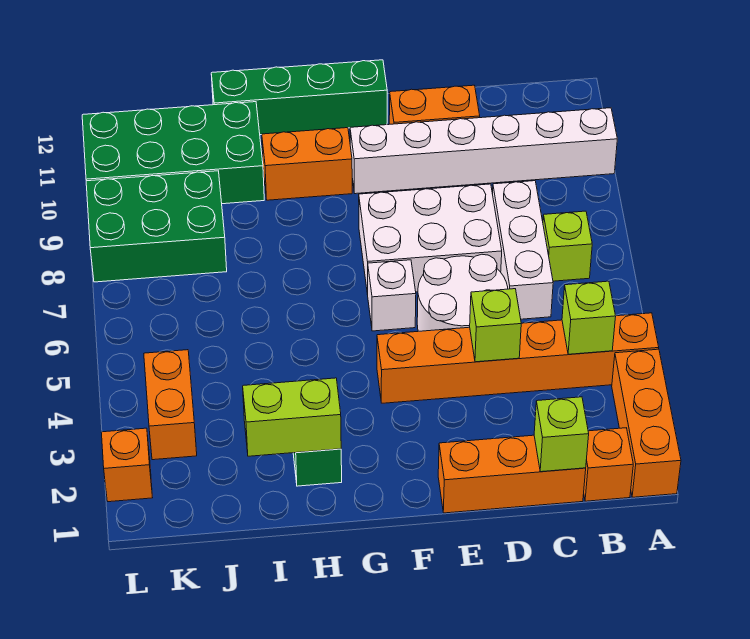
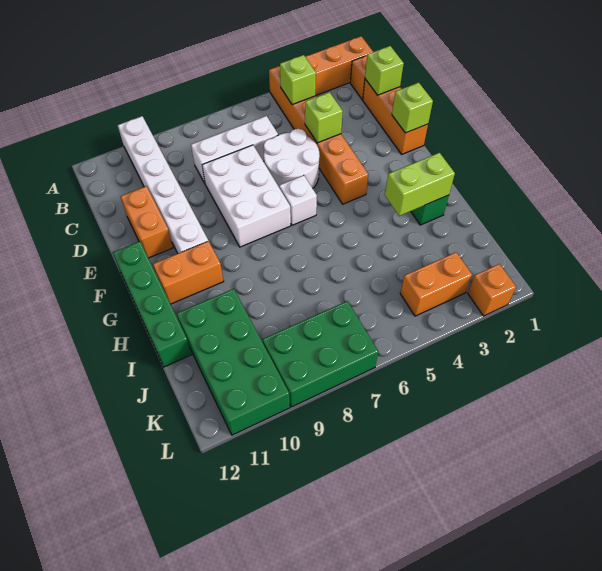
lime brick B7 level 1 -> lime brick E1 level 2
orange brick G10:H10 level 1 -> orange brick G10:G11 level 1
lime brick H2:I2 level 2 -> lime brick H2:H3 level 2
green brick J8:L9 level 1 -> green brick K7:L9 level 1

